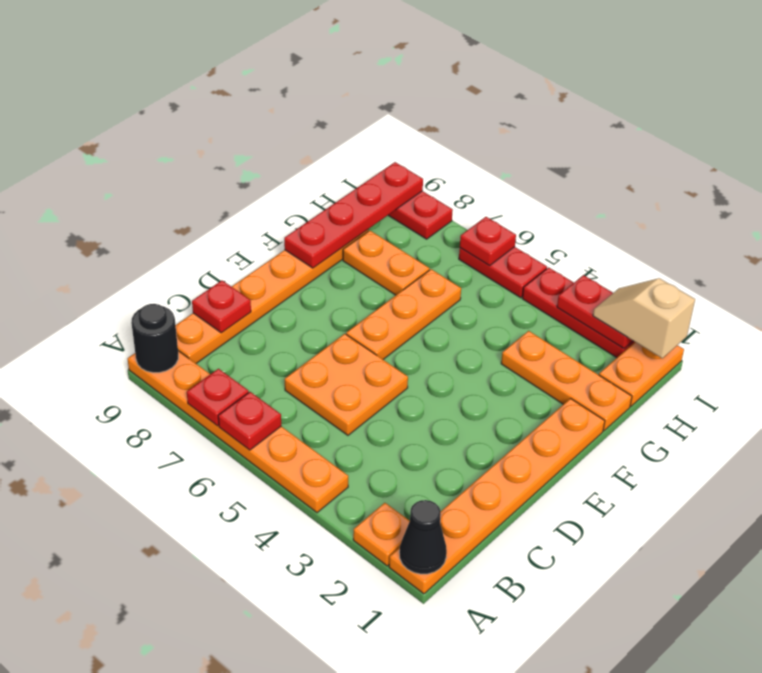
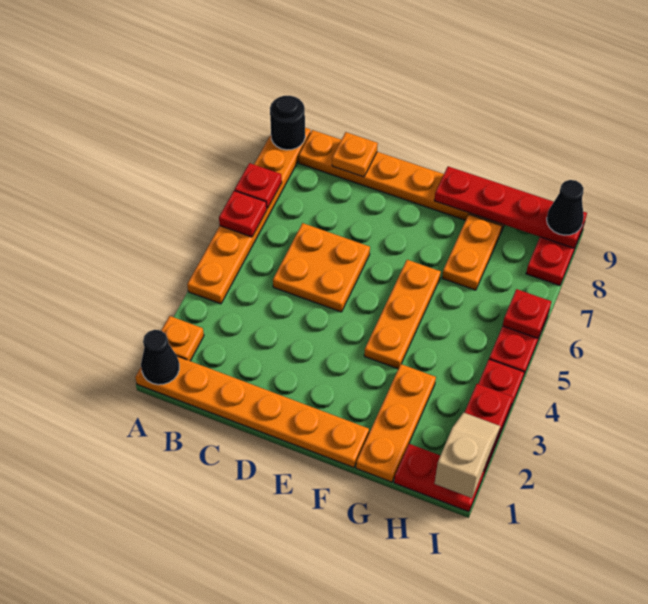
red plate C9 level 2 -> orange plate C9 level 2
orange plate E6:G6 level 1 -> orange plate F4:F6 level 1
orange plate H1:I1 level 1 -> red plate H1:I1 level 1
none -> black cone I9 level 3

